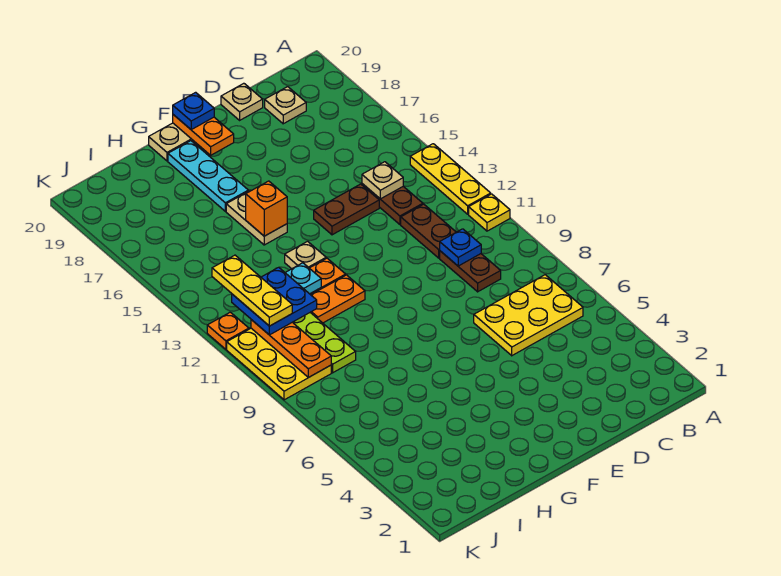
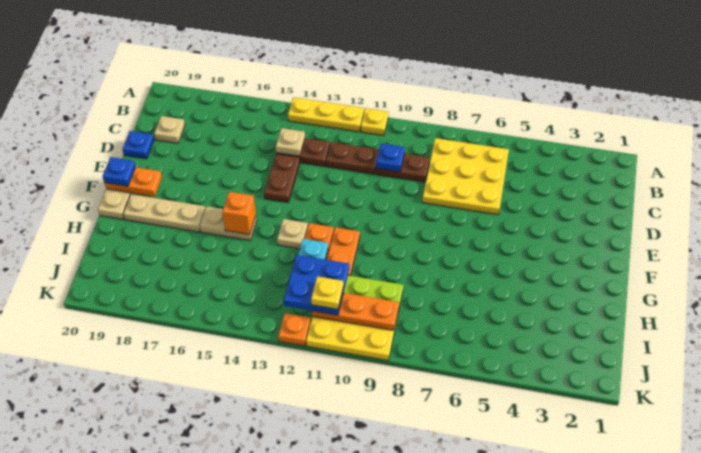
yellow plate B6:D7 level 1 -> yellow plate B6:D8 level 1
tan plate D20 level 1 -> blue plate D20 level 1
cyan plate G17:G19 level 1 -> tan plate G17:G19 level 1
yellow plate J11:J13 level 4 -> yellow plate J11 level 4

